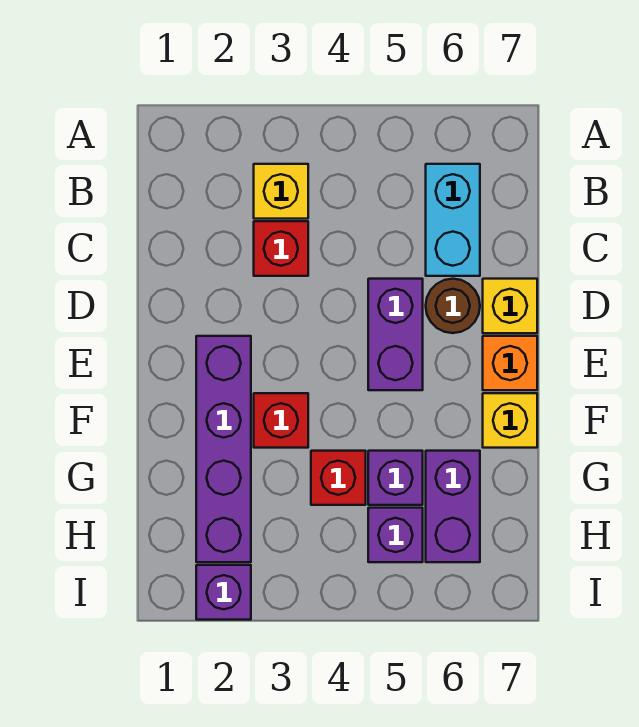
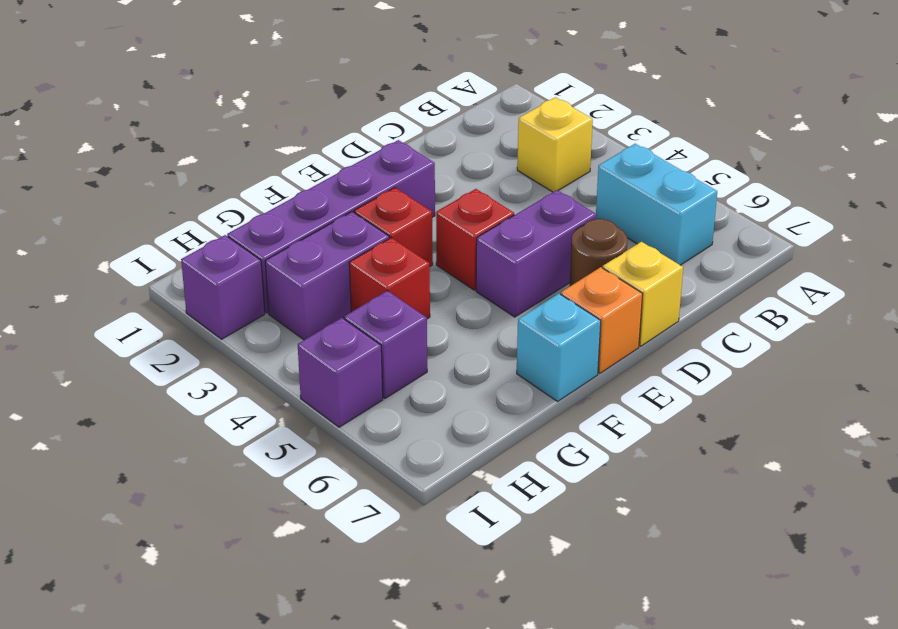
cyan brick B6:C6 level 1 -> cyan brick B5:B6 level 1
red brick C3 level 1 -> red brick E4 level 1
yellow brick F7 level 1 -> cyan brick F7 level 1
purple brick G5 level 1 -> purple brick I5 level 1
purple brick G6:H6 level 1 -> purple brick G3:H3 level 1

